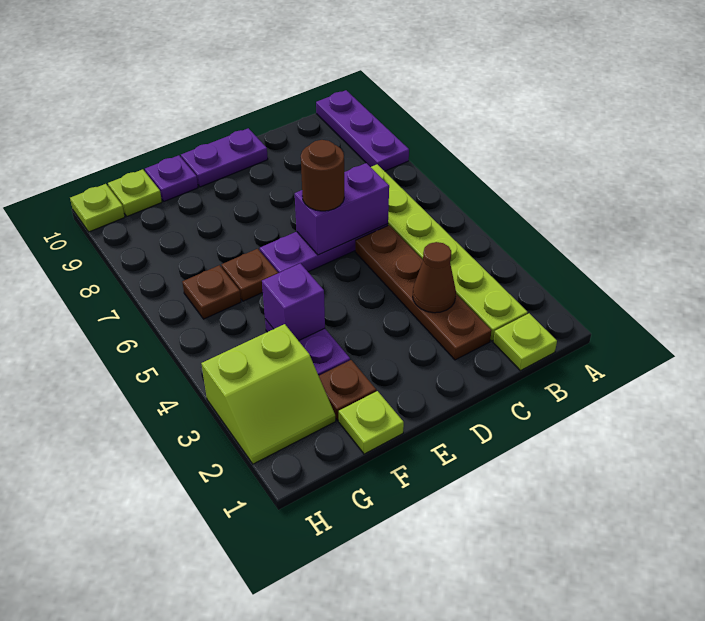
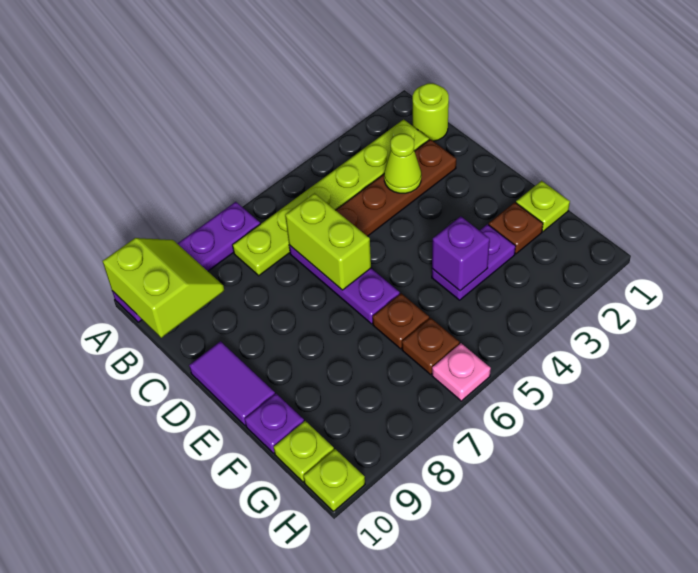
purple plate A8:A10 level 1 -> purple plate A7:A10 level 1
lime plate B1 level 1 -> lime round brick B1 level 1
brown cone C3 level 2 -> lime cone C3 level 2
purple brick C6:D6 level 2 -> lime brick C6:D6 level 2
brown round brick D6 level 3 -> none
purple plate D10:E10 level 1 -> purple tile D10:E10 level 1
lime slope G2:H3 level 1 top 3 -> lime slope A9:B10 level 2 top 10
none -> pink plate H6 level 1

